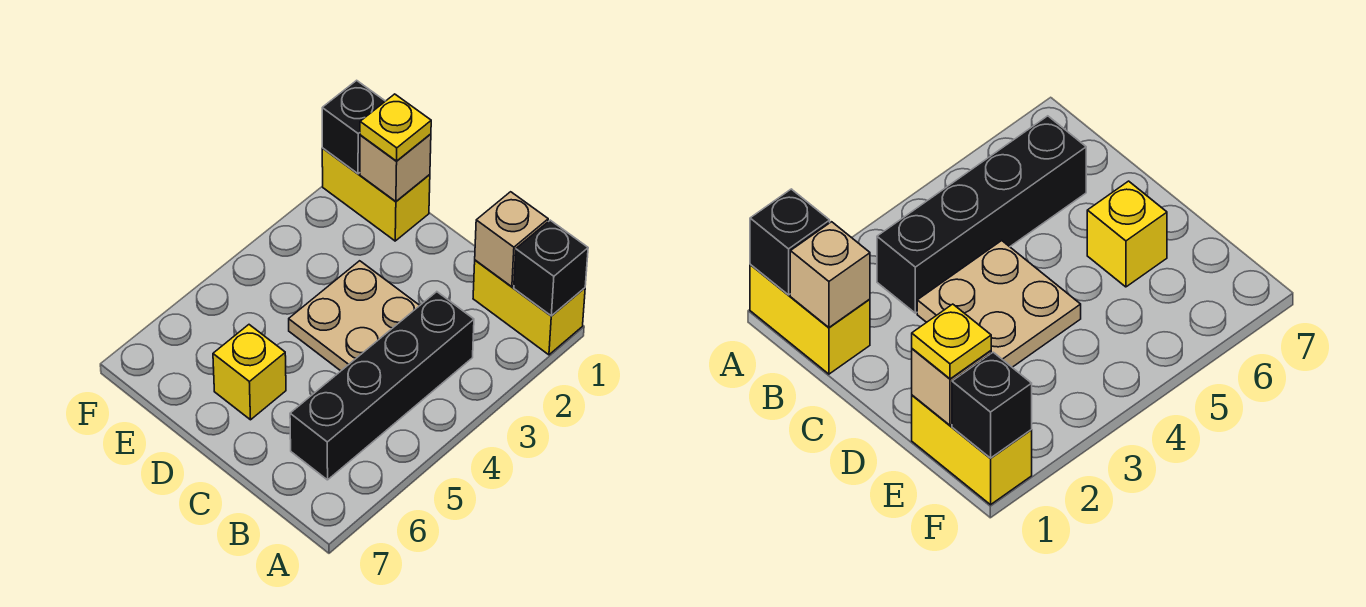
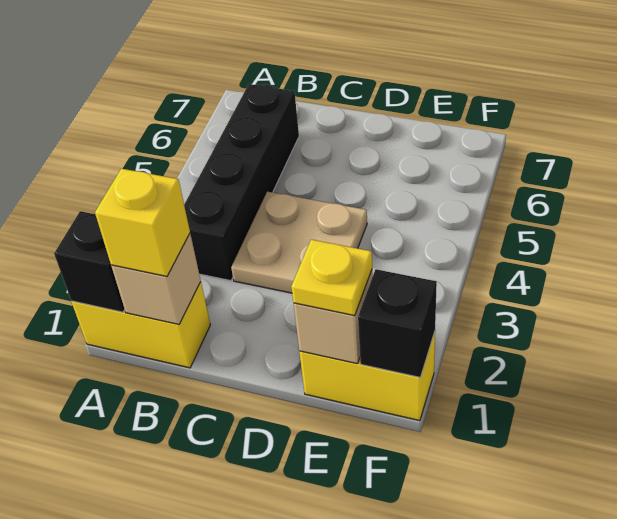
yellow brick D6 level 1 -> yellow brick B1 level 3

